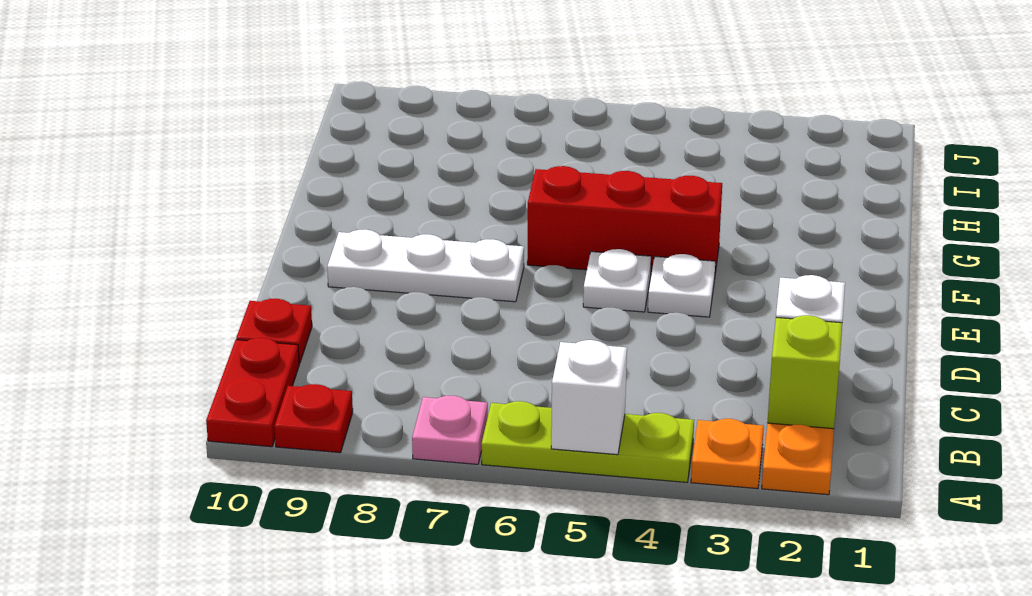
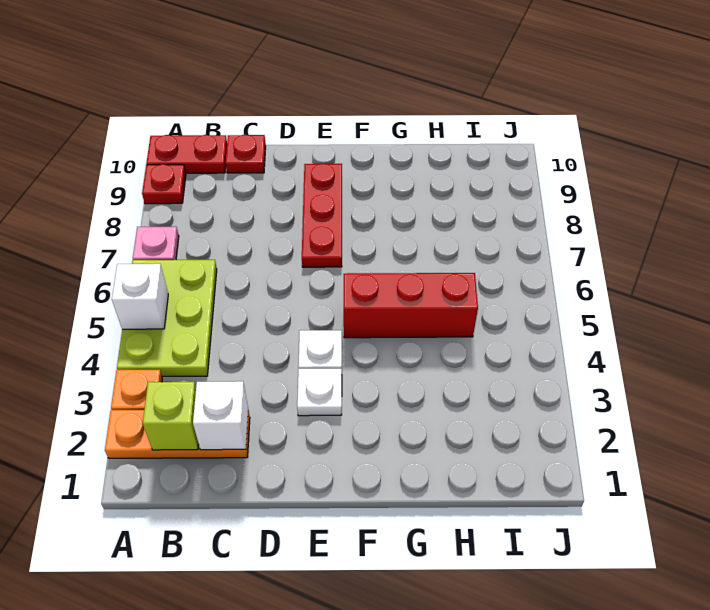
lime plate A4:A6 level 1 -> lime plate A4:B6 level 1
white plate E5 level 1 -> white plate E3 level 1
white plate E7:E9 level 1 -> red plate E7:E9 level 1
red brick F4:F6 level 1 -> red brick F5:H5 level 1

